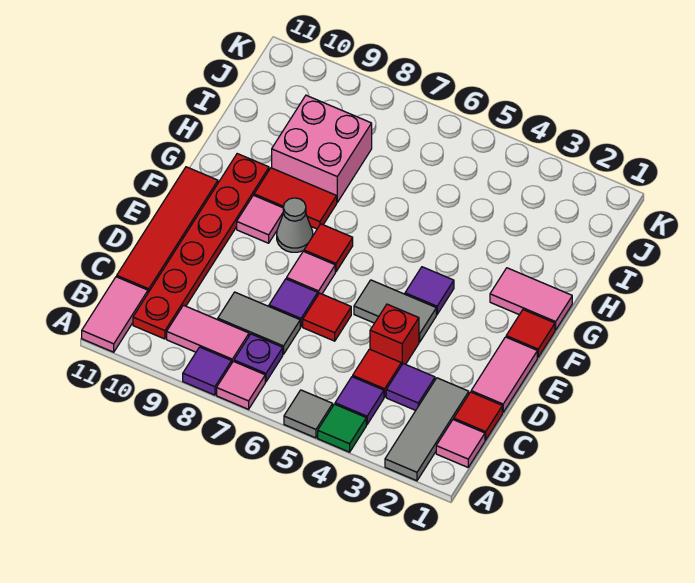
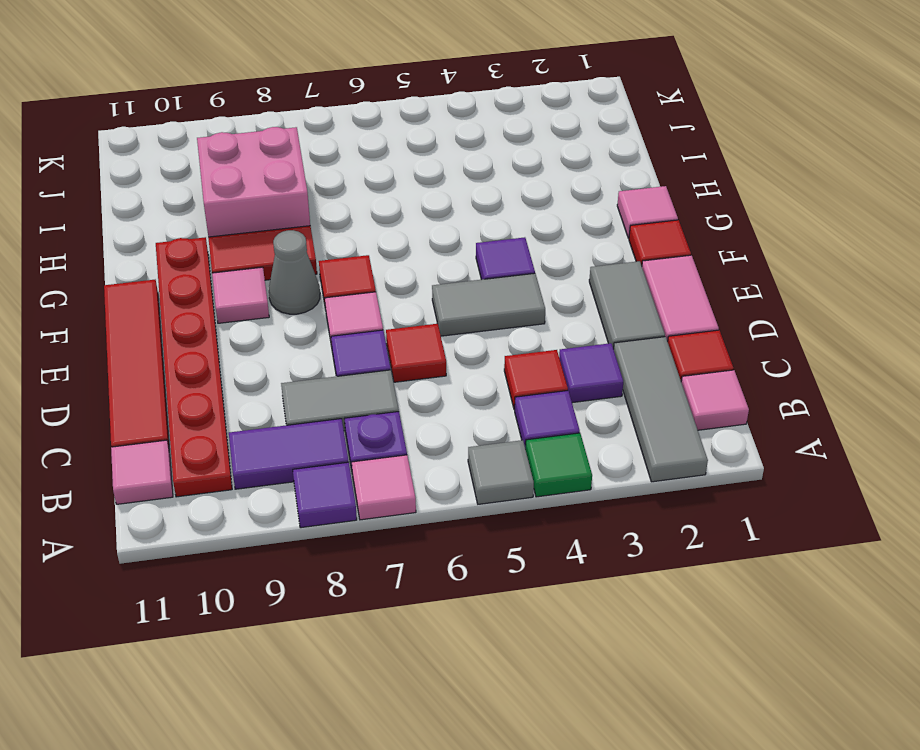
pink tile A11:B11 level 1 -> pink tile B11 level 1
pink tile B8:B9 level 1 -> purple tile B8:B9 level 1
none -> grey tile D2:E2 level 1
red brick D4 level 1 -> none
pink tile G1:G2 level 1 -> pink tile G1 level 1

